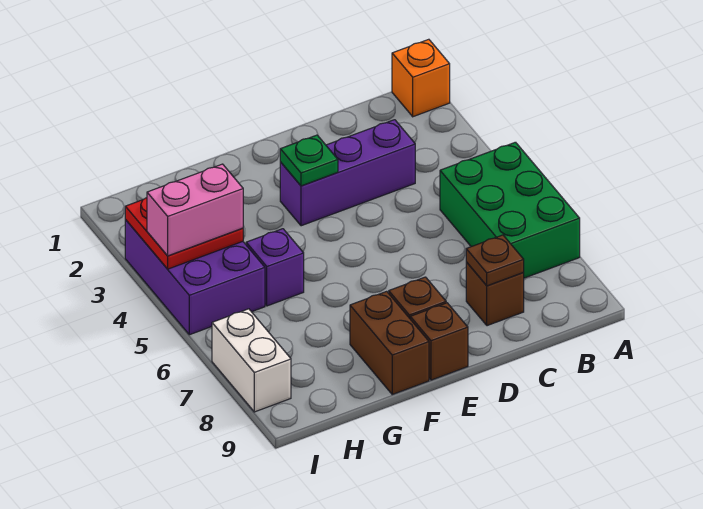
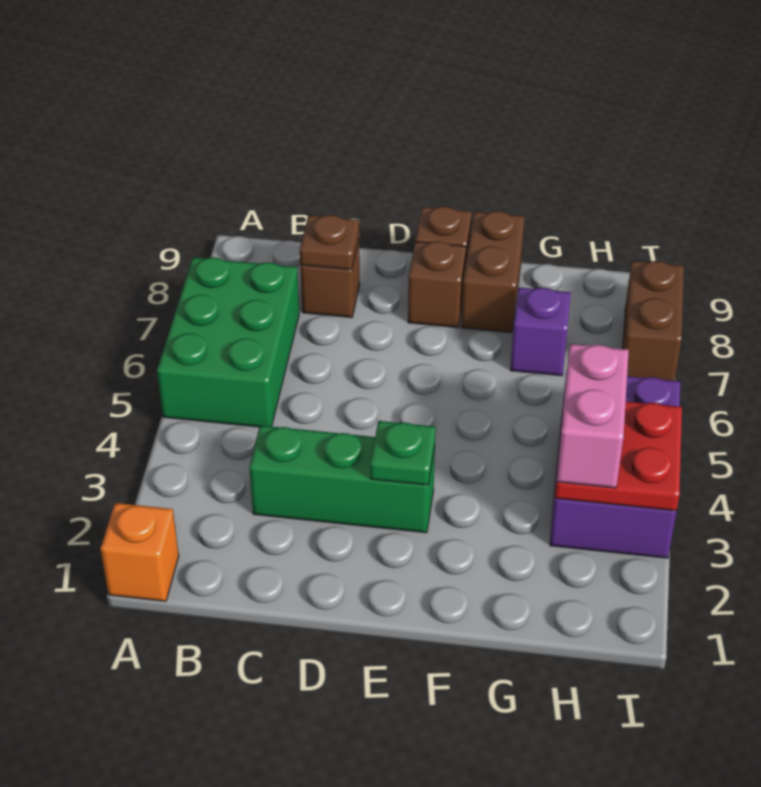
purple brick C3:E3 level 1 -> green brick C3:E3 level 1
purple brick G5 level 1 -> purple brick G7 level 1
pink brick H4:I4 level 3 -> pink brick H3:H4 level 3
white brick I7:I8 level 1 -> brown brick I7:I8 level 1

